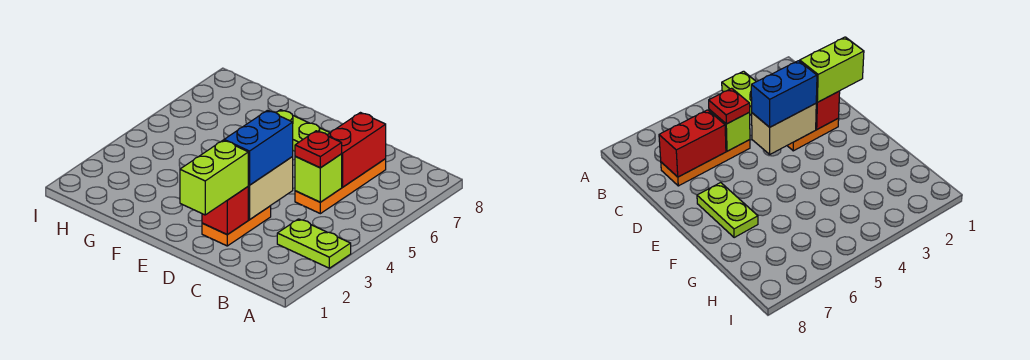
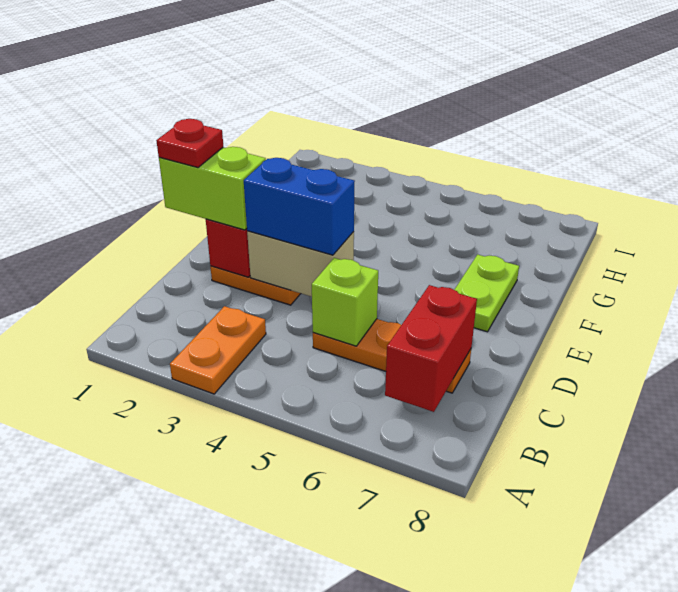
lime plate A3:B3 level 1 -> orange plate A3:B3 level 1
red plate C5 level 3 -> red plate D1 level 4
red brick C6:C7 level 2 -> red brick B7:C7 level 2

